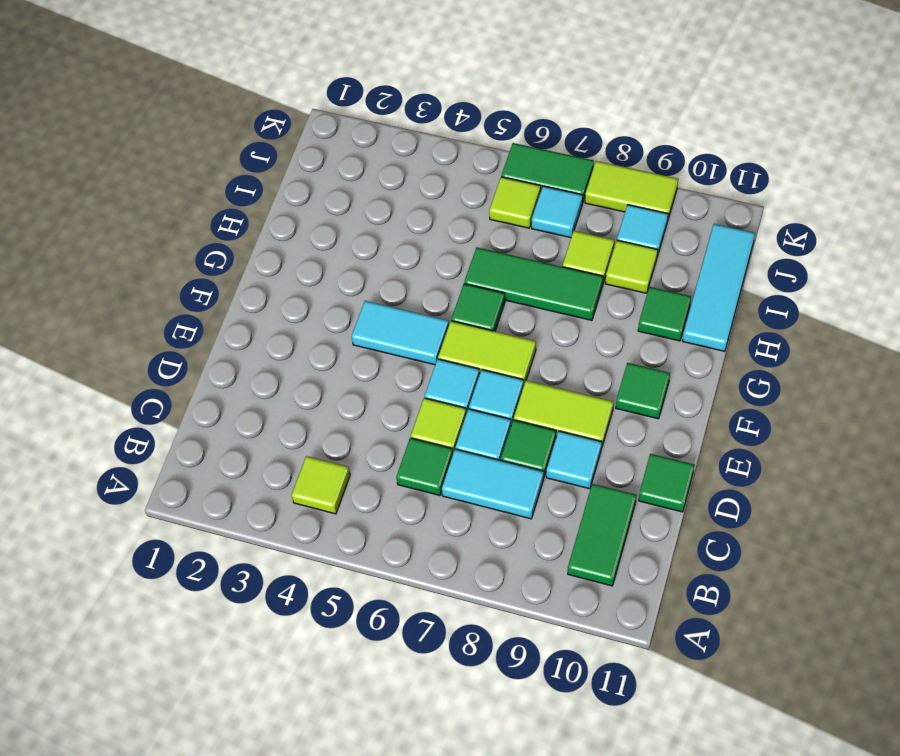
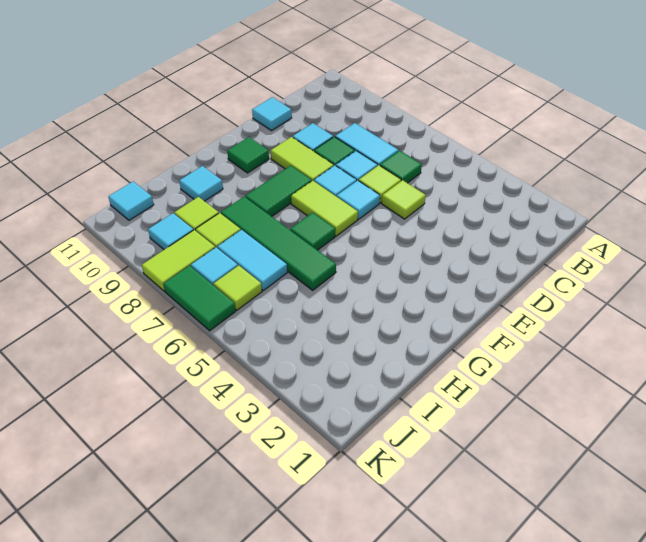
lime tile B4 level 1 -> lime tile D5 level 1
green tile B10:C10 level 1 -> green tile F8:G8 level 1
green tile D11 level 1 -> cyan tile D11 level 1
cyan tile F4:F5 level 1 -> cyan tile I6:I7 level 1
green tile H6:H8 level 1 -> green tile H5:H8 level 1
green tile H10 level 1 -> cyan tile H10 level 1
cyan tile H11:J11 level 1 -> cyan tile J11 level 1
lime tile K8:K9 level 1 -> lime tile J8:K8 level 1

